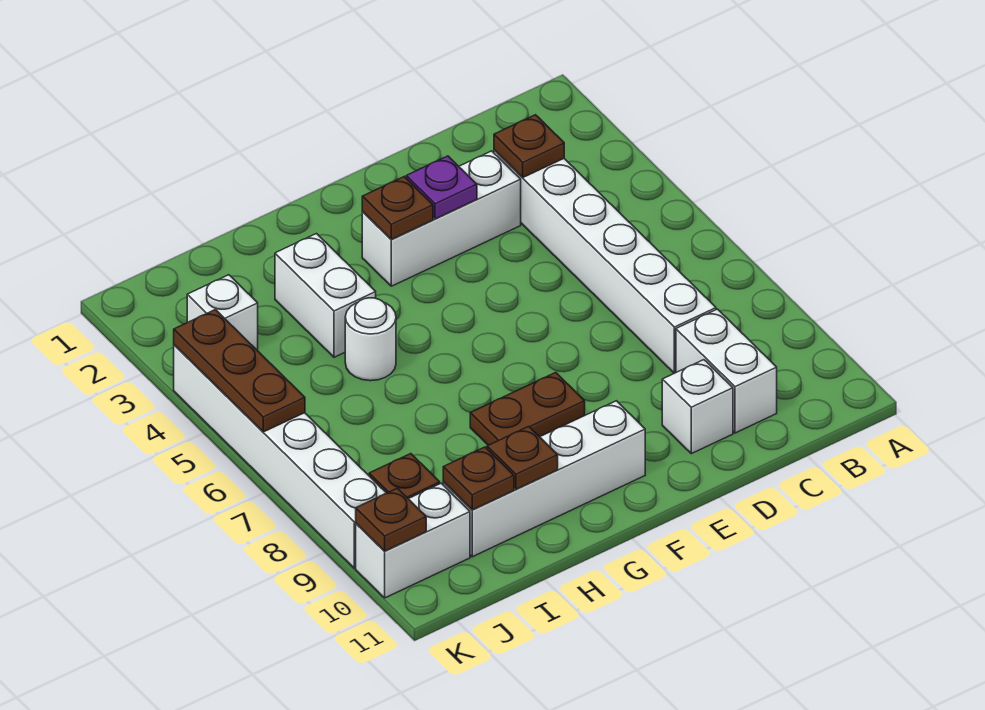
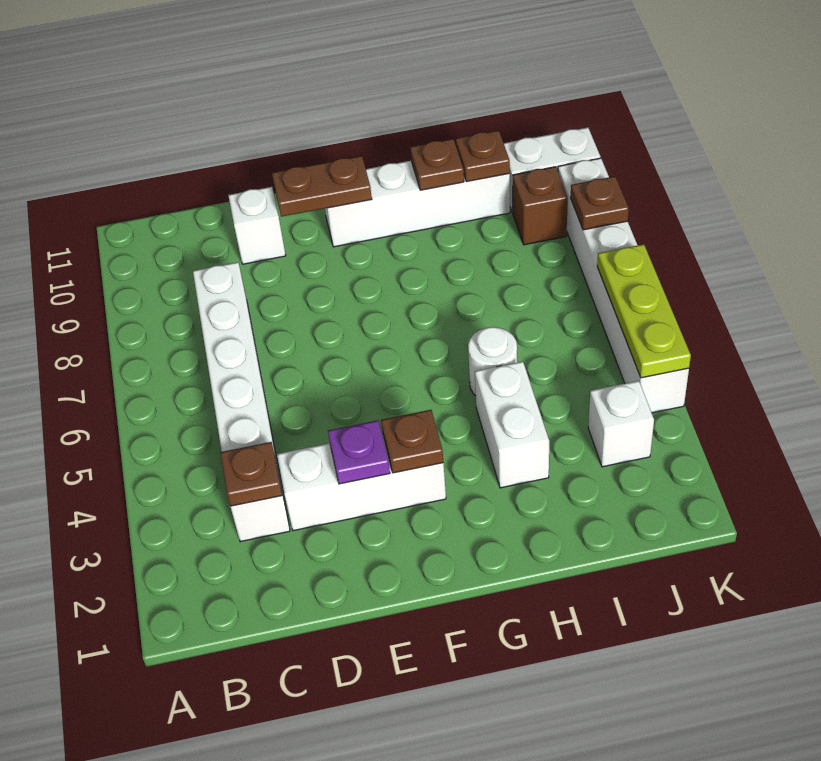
white brick C9:C10 level 1 -> none
brown plate F8:G8 level 1 -> brown plate E10:F10 level 2
brown plate K4:K6 level 2 -> lime plate K4:K6 level 2
brown plate K10 level 2 -> brown plate K8 level 2

